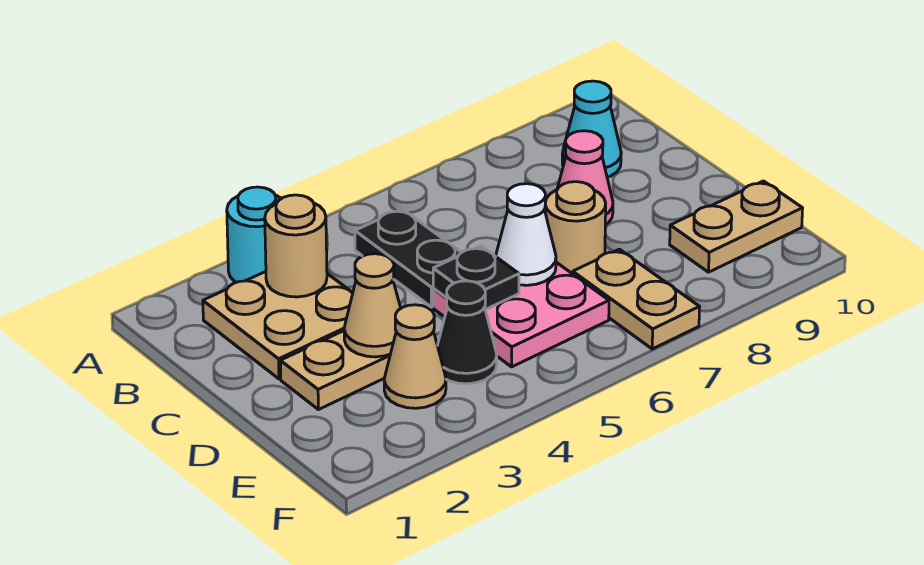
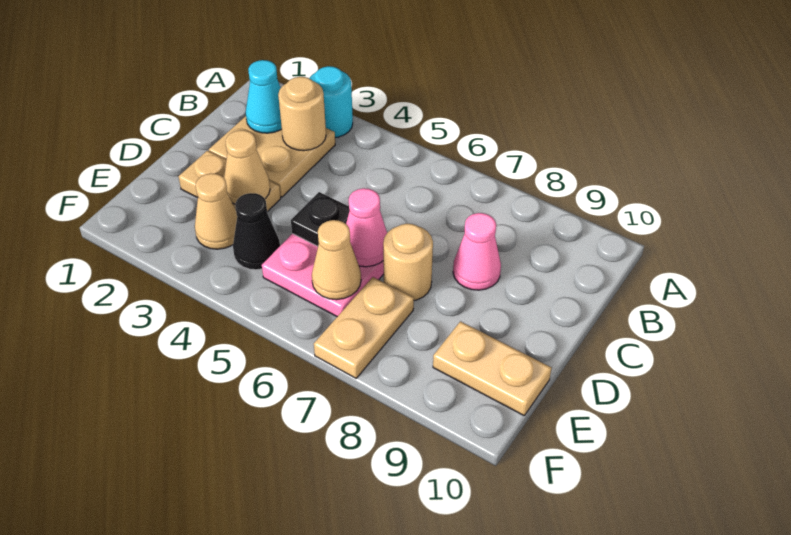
black plate B5:C5 level 1 -> none
cyan cone B9 level 1 -> cyan cone B2 level 2
white cone D6 level 2 -> pink cone D6 level 2
none -> tan cone E6 level 2

